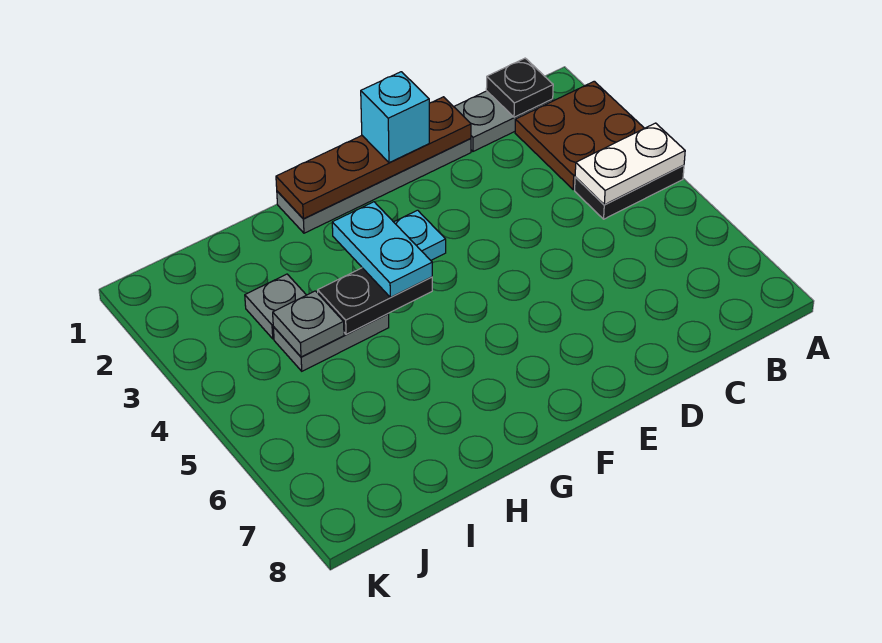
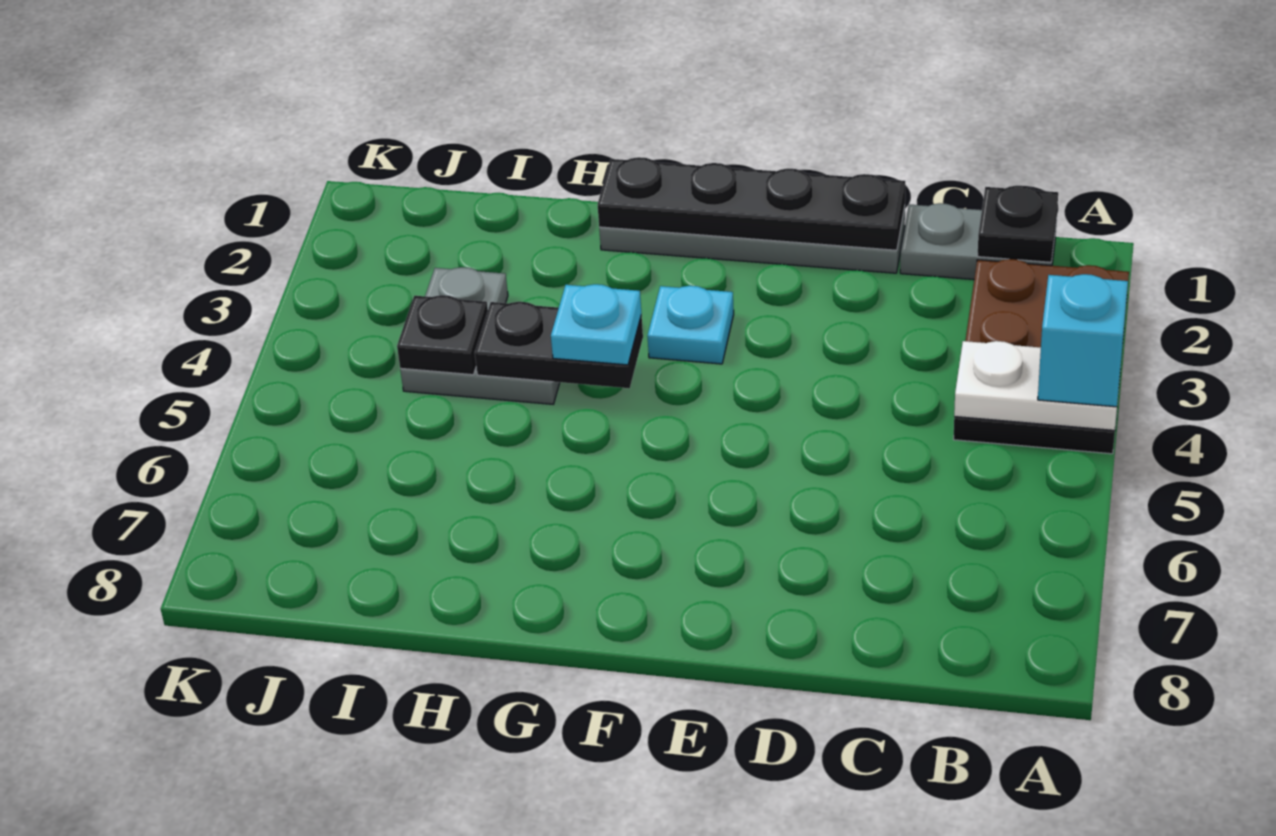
brown plate D1:G1 level 2 -> black plate D1:G1 level 2
cyan brick E1 level 3 -> cyan brick A4 level 3
cyan plate G3:G4 level 3 -> cyan plate G4 level 3
grey plate I4 level 2 -> black plate I4 level 2

